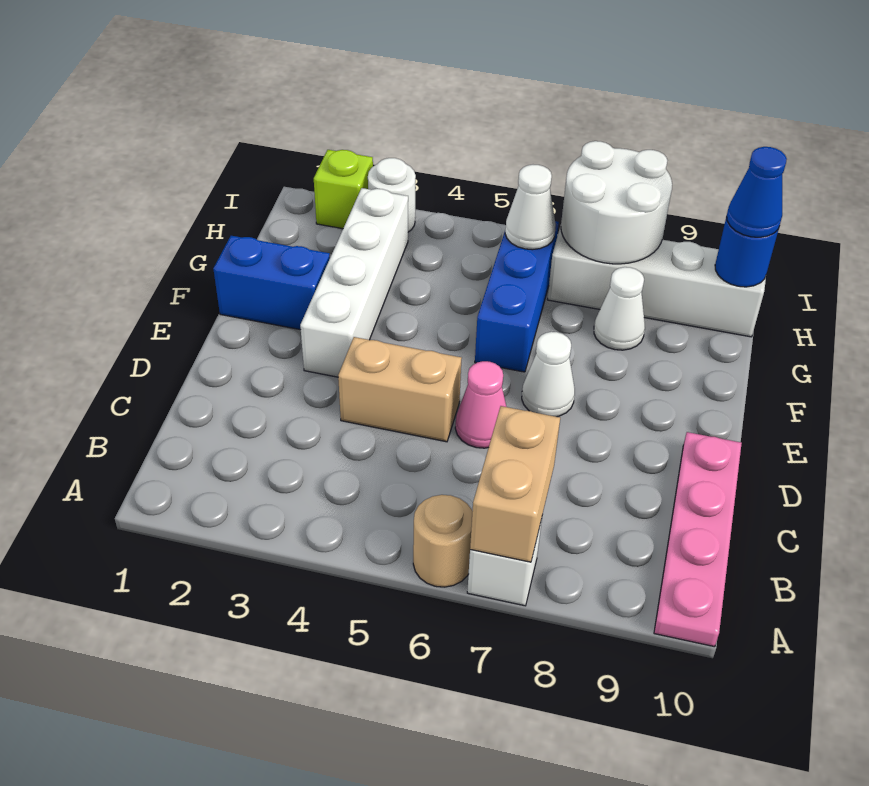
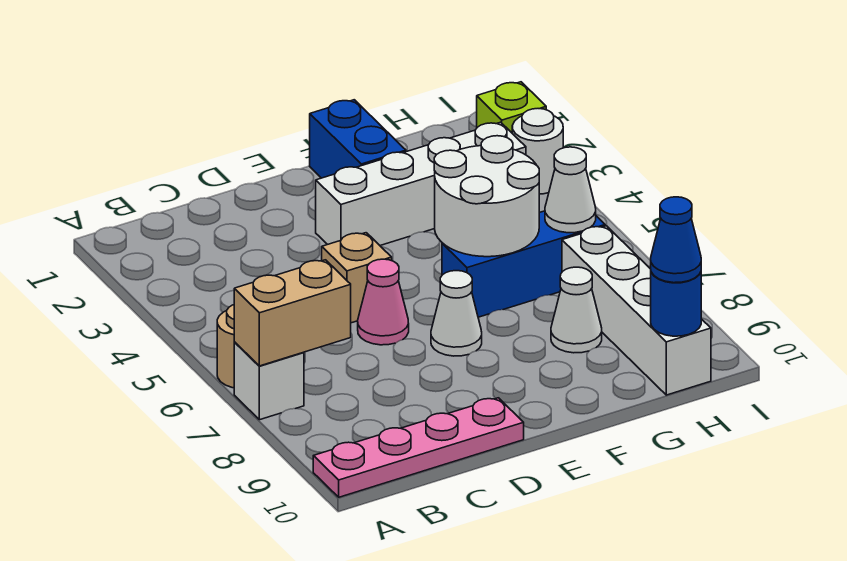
tan brick D4:D5 level 1 -> tan brick D5 level 1
white round brick H7:I8 level 2 -> white round brick F5:G6 level 2

